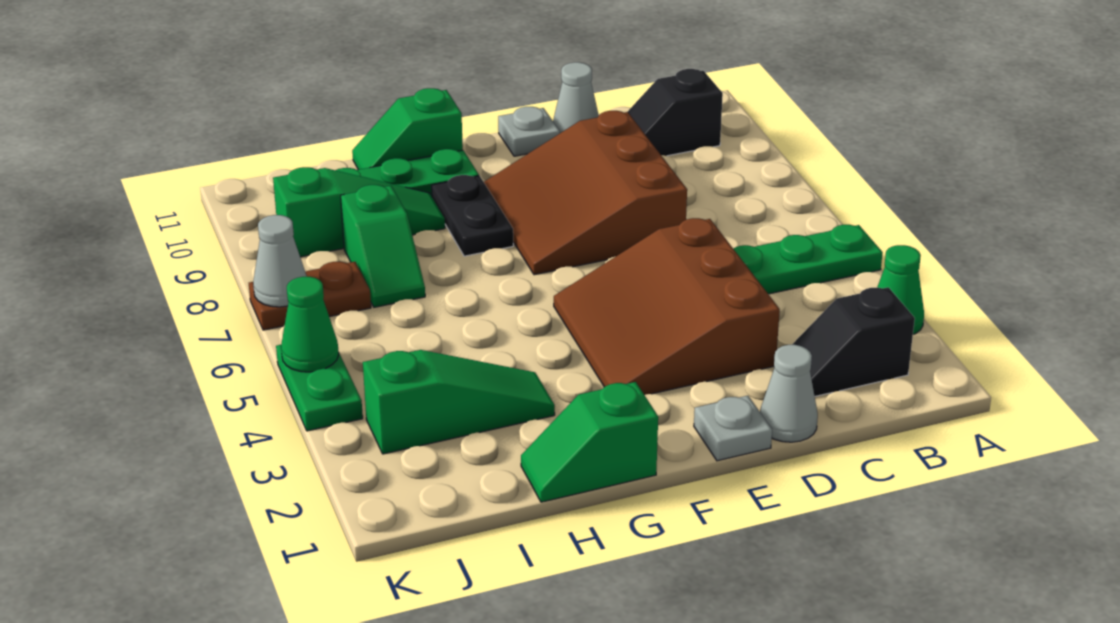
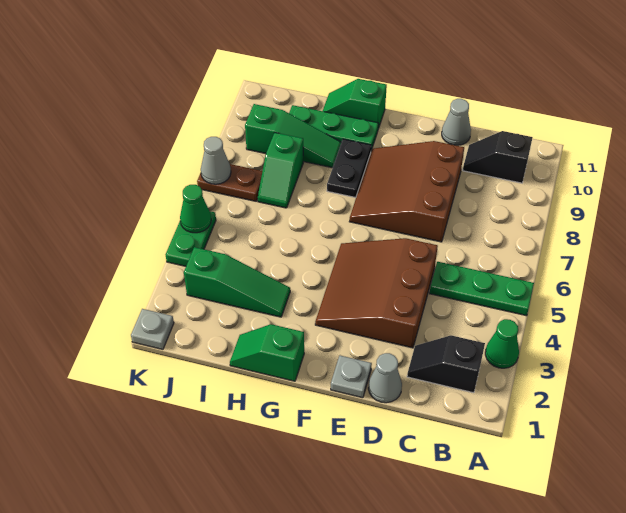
grey plate E11 level 1 -> grey plate K1 level 1

